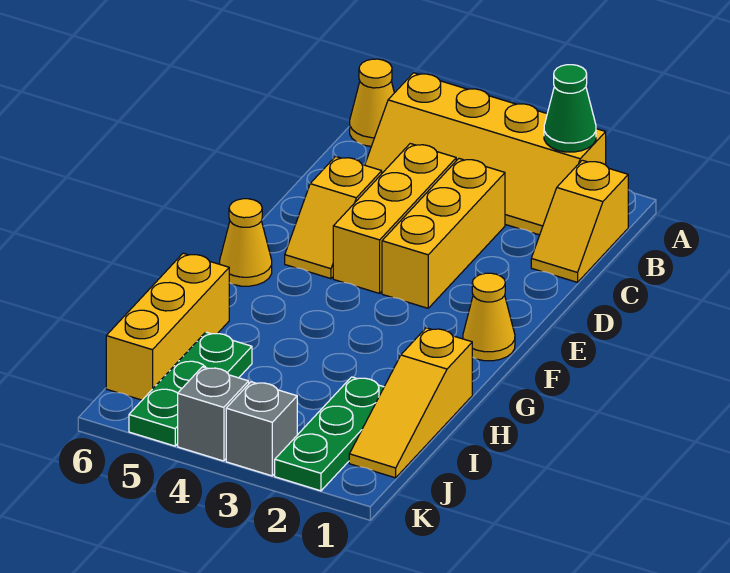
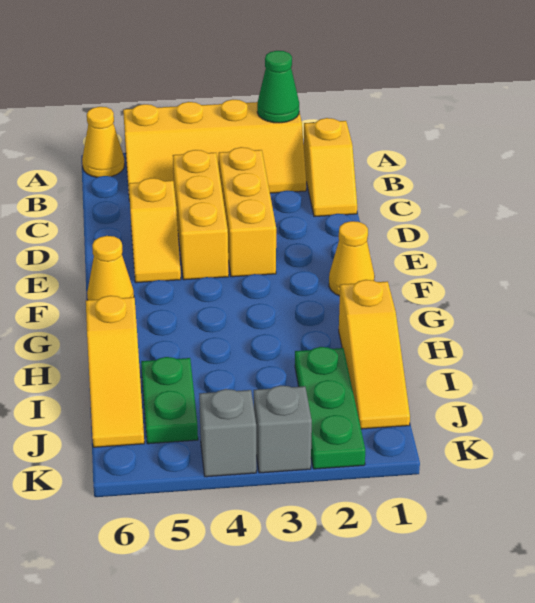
yellow brick H6:J6 level 1 -> yellow slope H6:J6 level 1 top H
green plate I5:K5 level 1 -> green plate I5:J5 level 1

